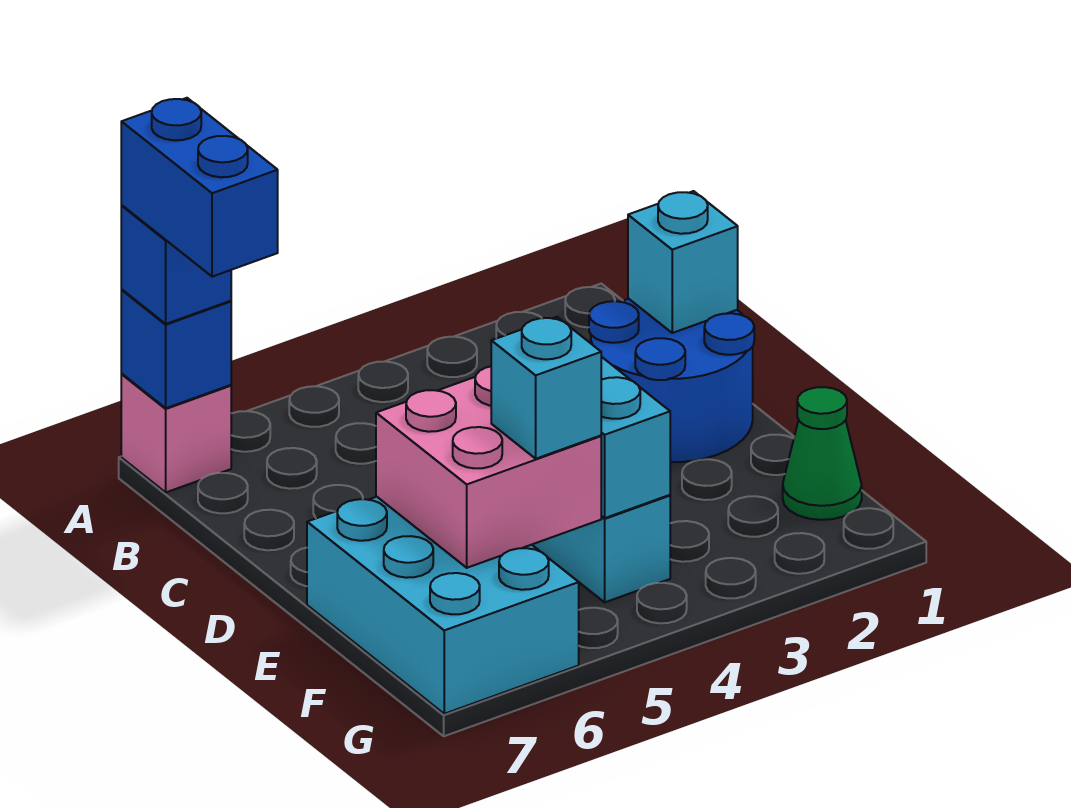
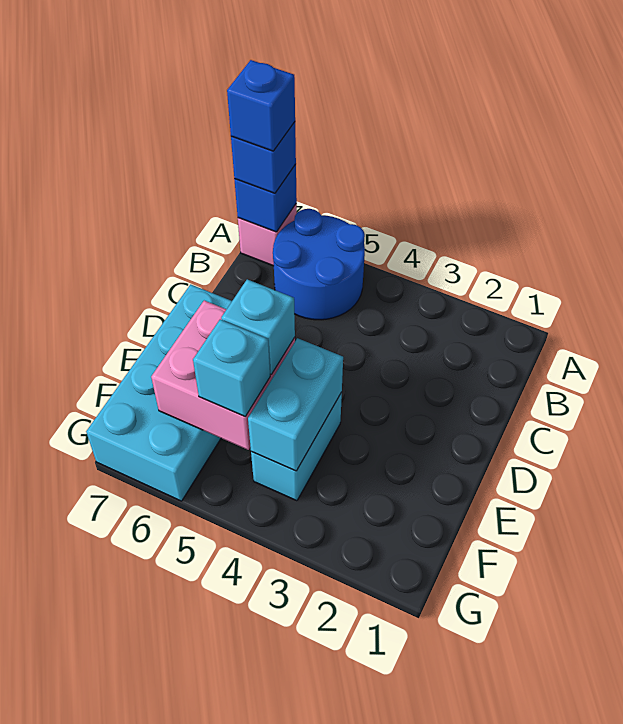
blue brick A7:B7 level 4 -> blue brick A7 level 4
blue round brick C1:D2 level 1 -> blue round brick A5:B6 level 1
cyan brick C1 level 2 -> cyan brick E5 level 3
cyan brick E6:G7 level 1 -> cyan brick D6:G7 level 1
green cone F1 level 1 -> none

